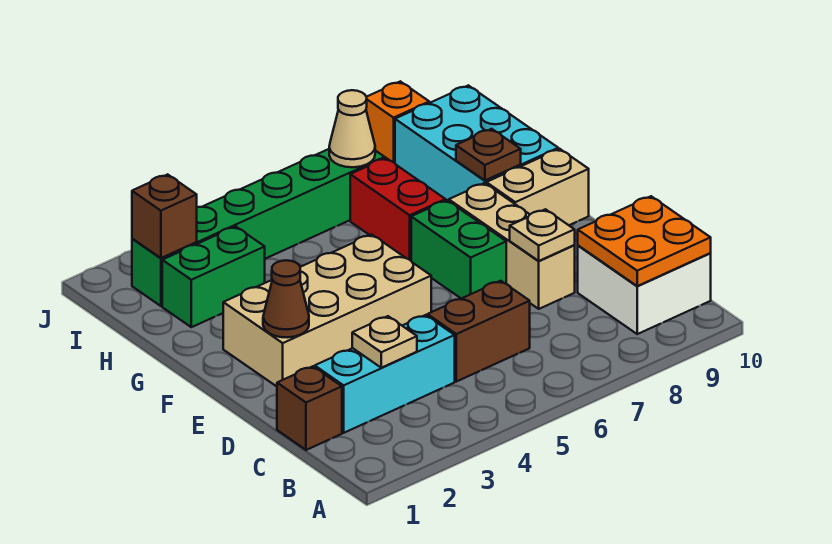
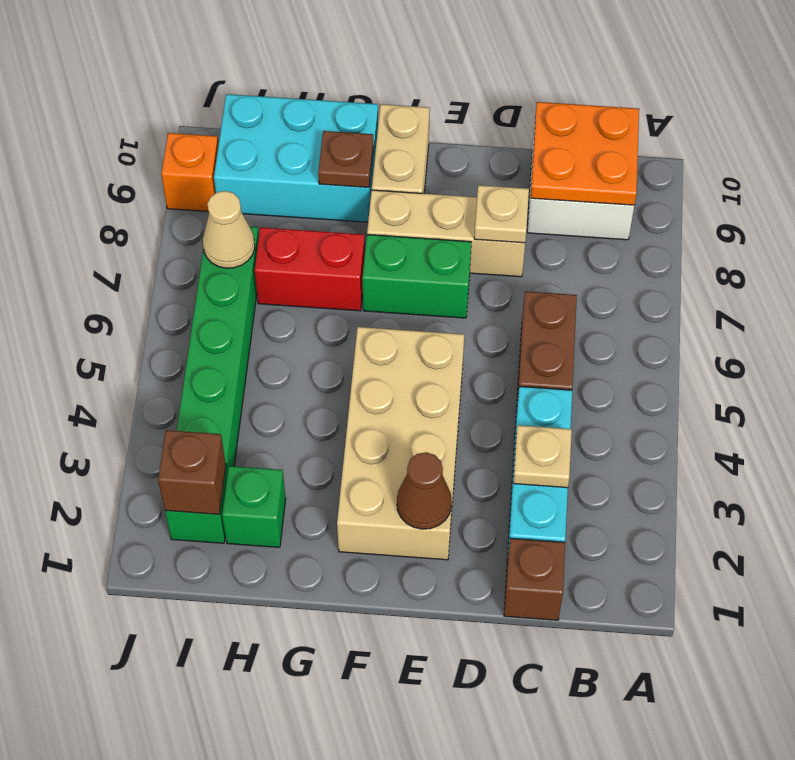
green brick H2:H3 level 1 -> green brick H2 level 1

